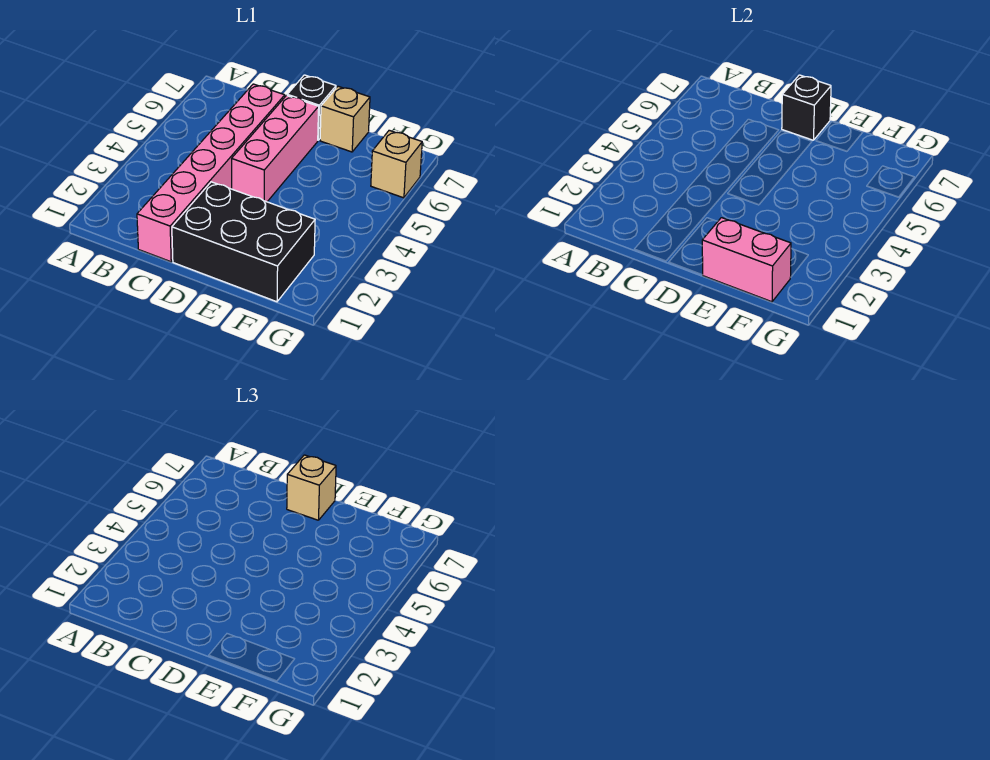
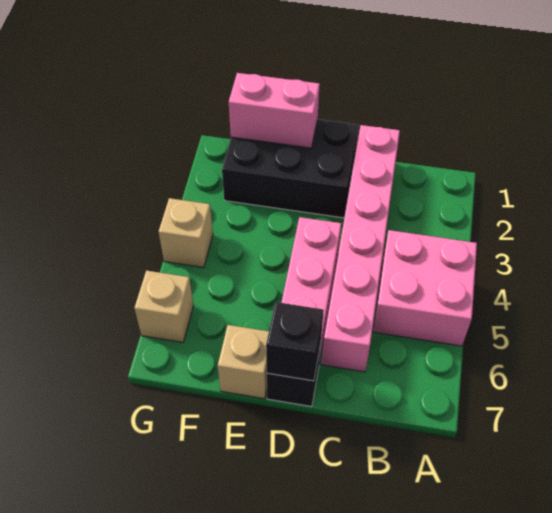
none -> pink brick A4:B5 level 1
tan brick D7 level 3 -> tan brick G4 level 1

